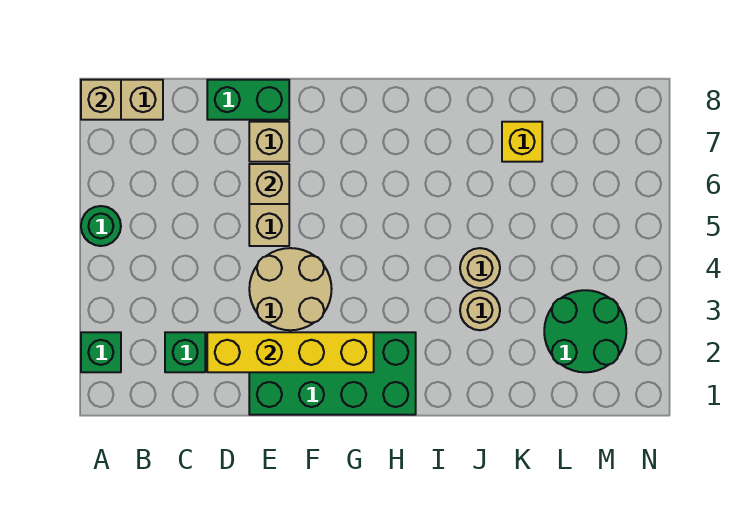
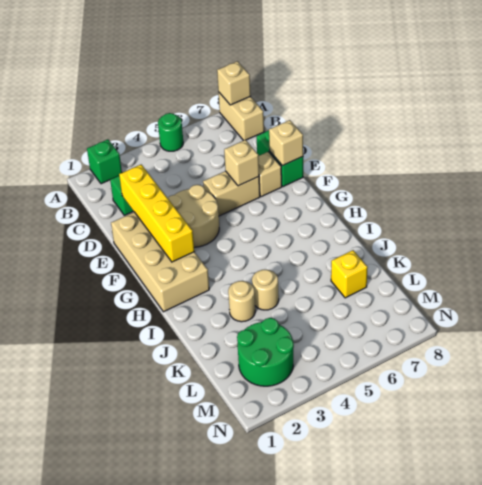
green brick E1:H2 level 1 -> tan brick E1:H2 level 1
none -> tan brick E8 level 2

